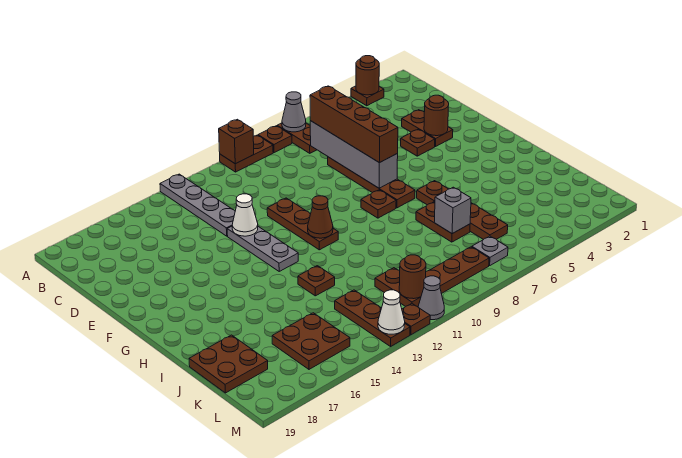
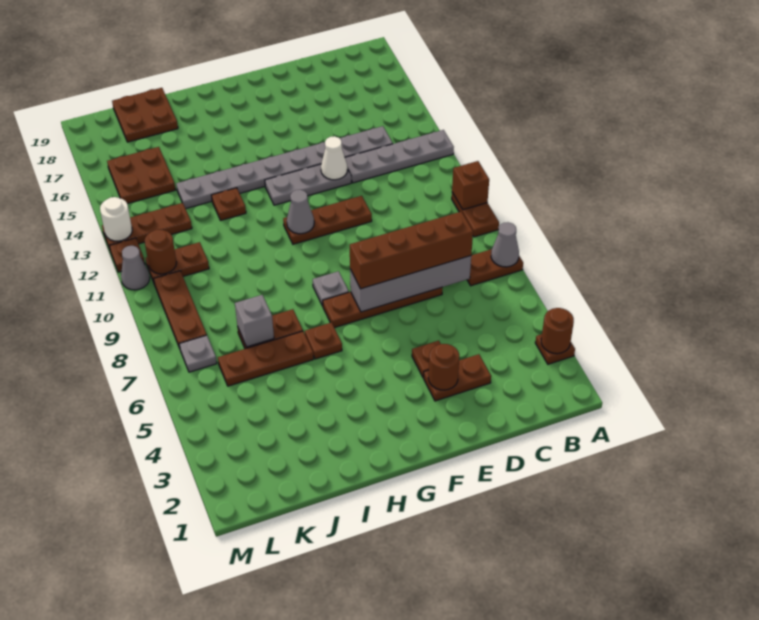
brown plate A8 level 1 -> none
none -> grey plate C14:J14 level 1
brown plate G8 level 1 -> grey plate G8 level 1
brown cone G11 level 2 -> grey cone G11 level 2
white cone M13 level 2 -> white round brick M13 level 2

